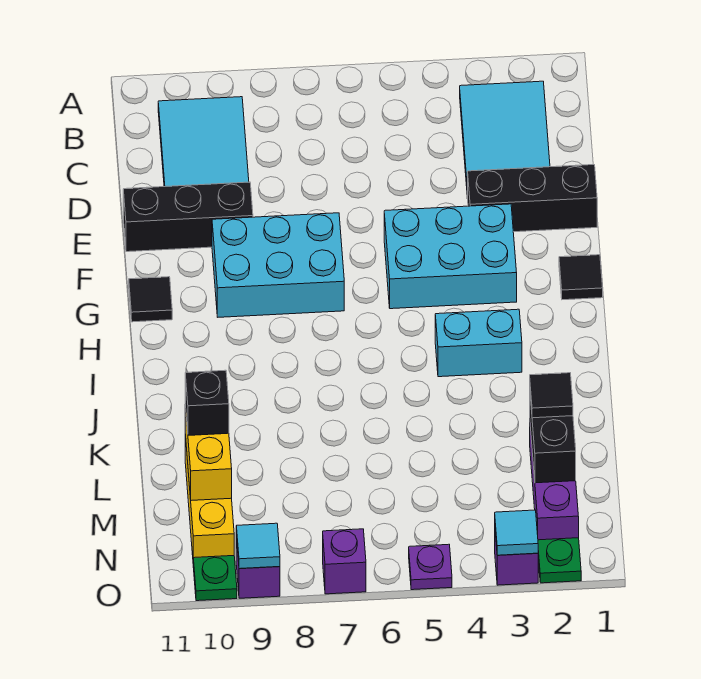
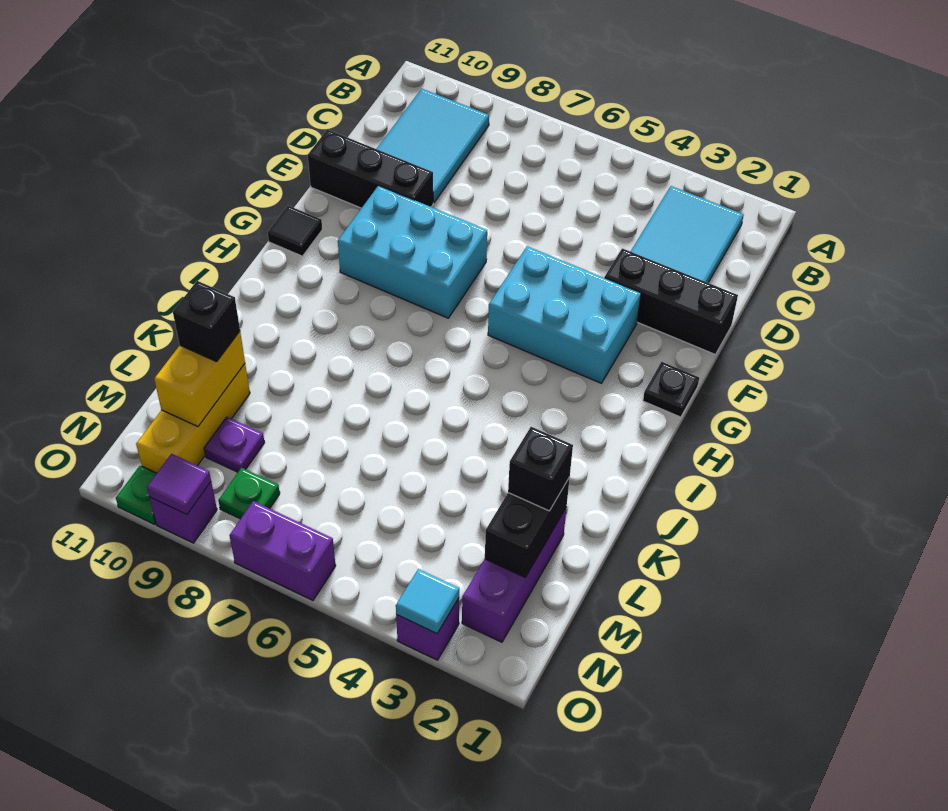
black tile G1 level 1 -> black plate G1 level 1
cyan brick I3:I4 level 1 -> none
black tile L2 level 3 -> black brick L2 level 3
green plate O2 level 1 -> green plate N8 level 1
purple plate O5 level 1 -> purple plate M9 level 1
purple brick O7 level 1 -> purple brick O6:O7 level 1
cyan tile O9 level 2 -> purple tile O9 level 2

